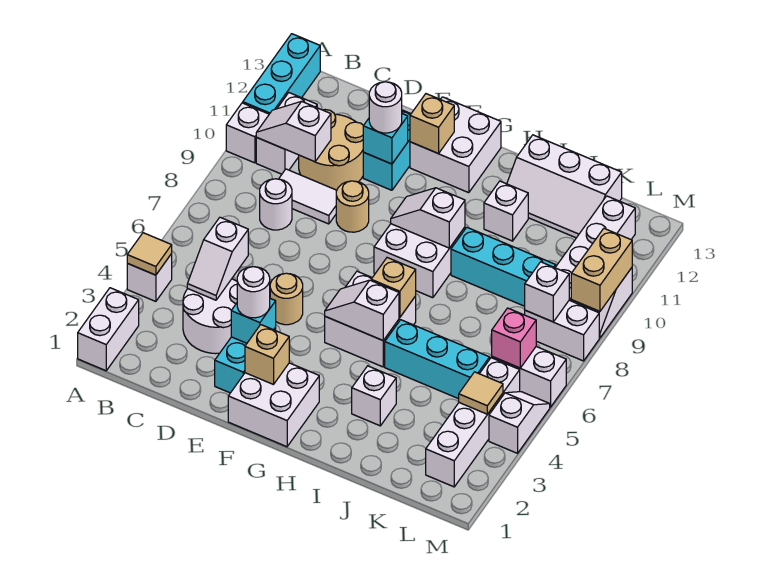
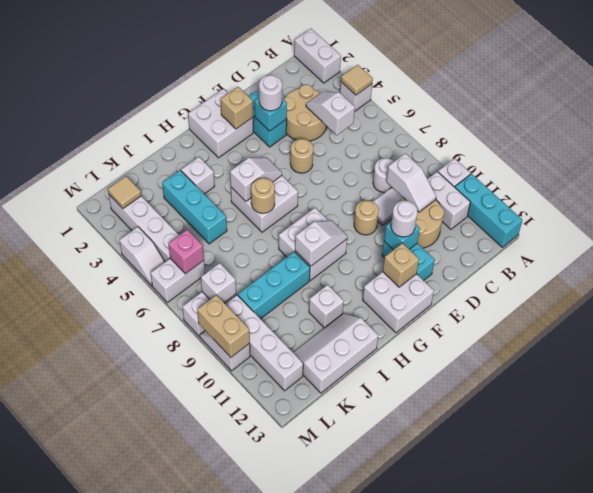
white slope B10:C10 level 2 top C -> white slope C9:C10 level 2 top 9
white round brick C3:D4 level 1 -> tan round brick C3:D4 level 1
tan brick H6 level 2 -> tan round brick H6 level 2
cyan brick I5:K5 level 1 -> cyan brick J3:J5 level 1
tan tile L4 level 2 -> tan tile L2 level 2

